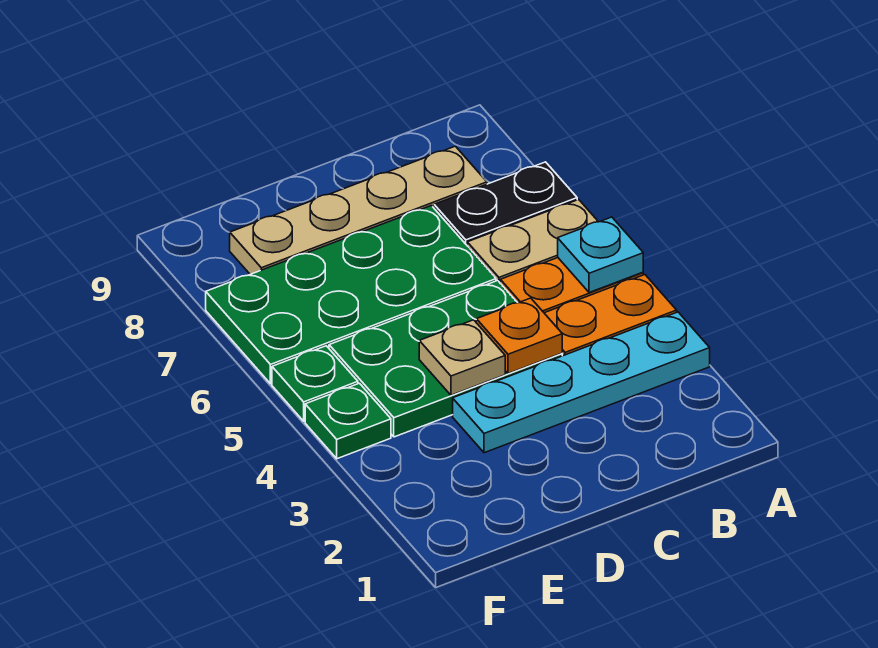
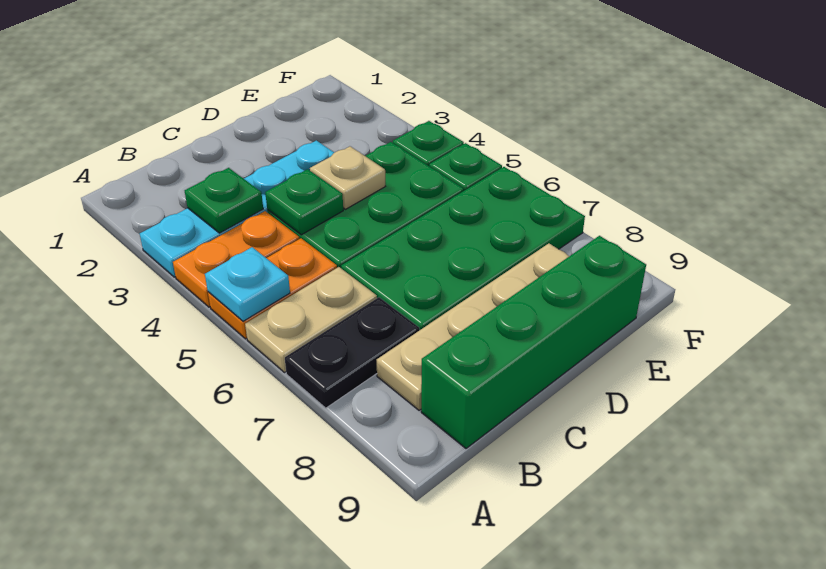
none -> green plate B3 level 2
none -> green brick B9:E9 level 1
orange plate C4 level 2 -> green plate C4 level 2

